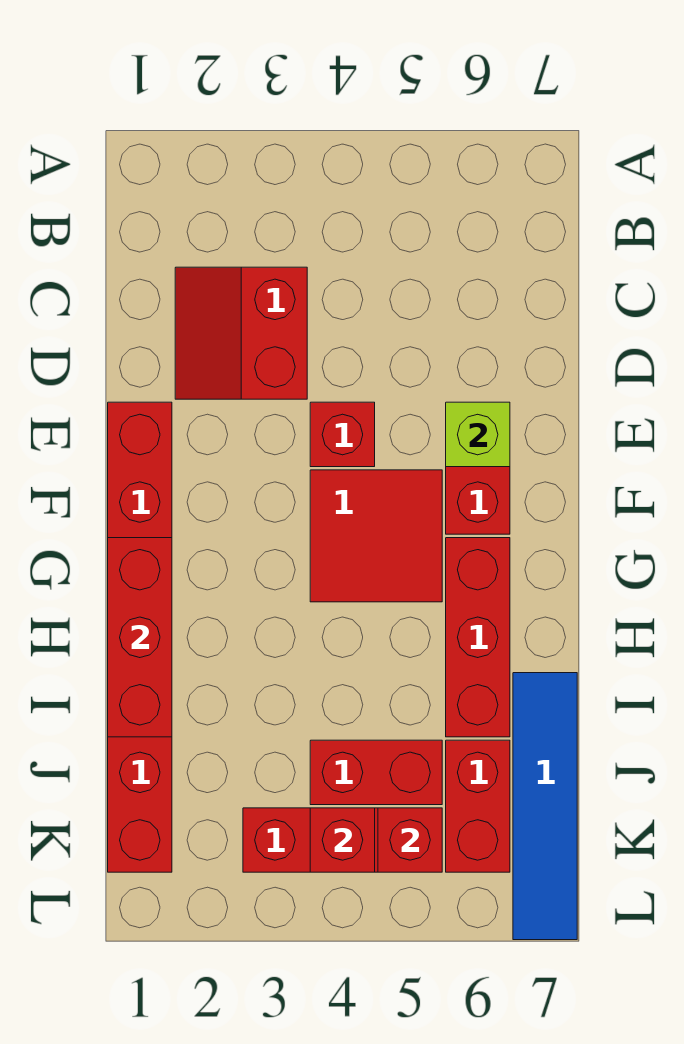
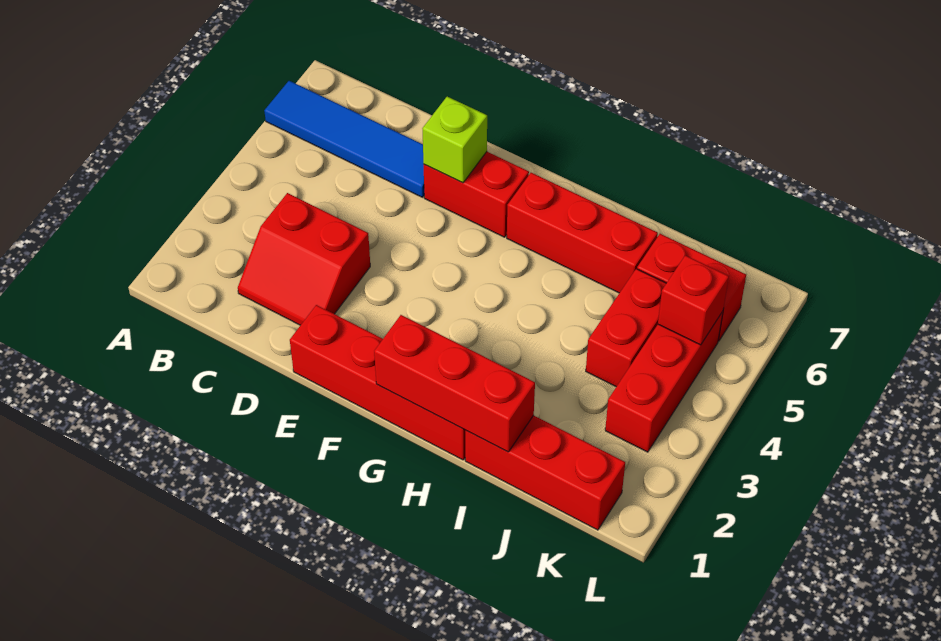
red brick E4 level 1 -> none
red tile F4:G5 level 1 -> none
blue tile I7:L7 level 1 -> blue tile A6:D6 level 1
red brick K4 level 2 -> none

